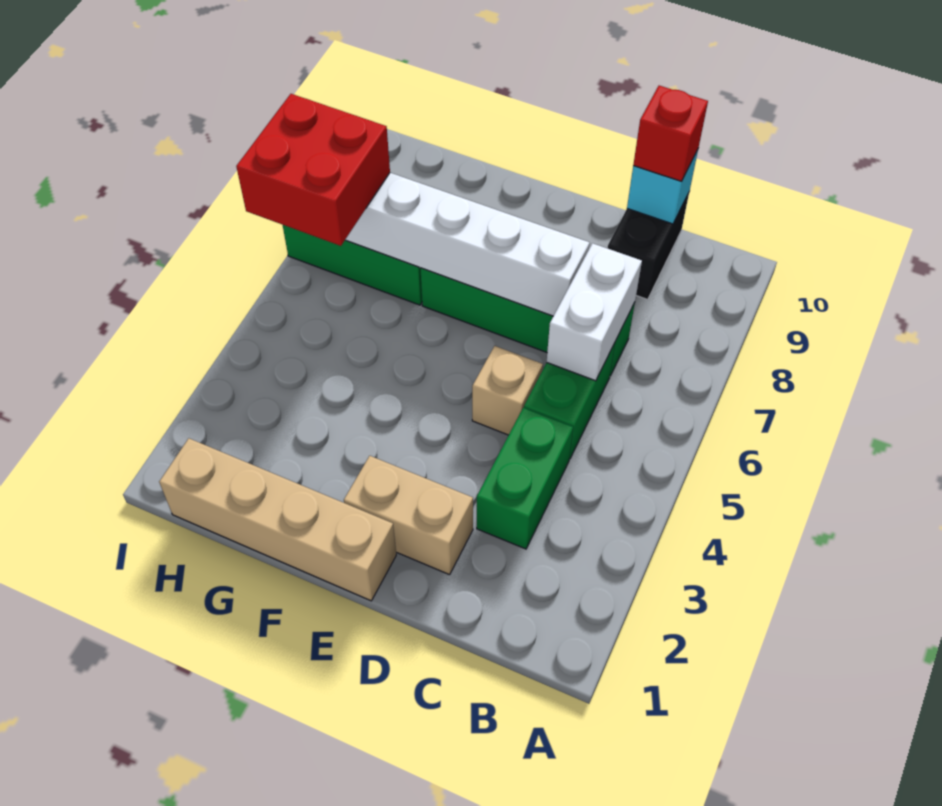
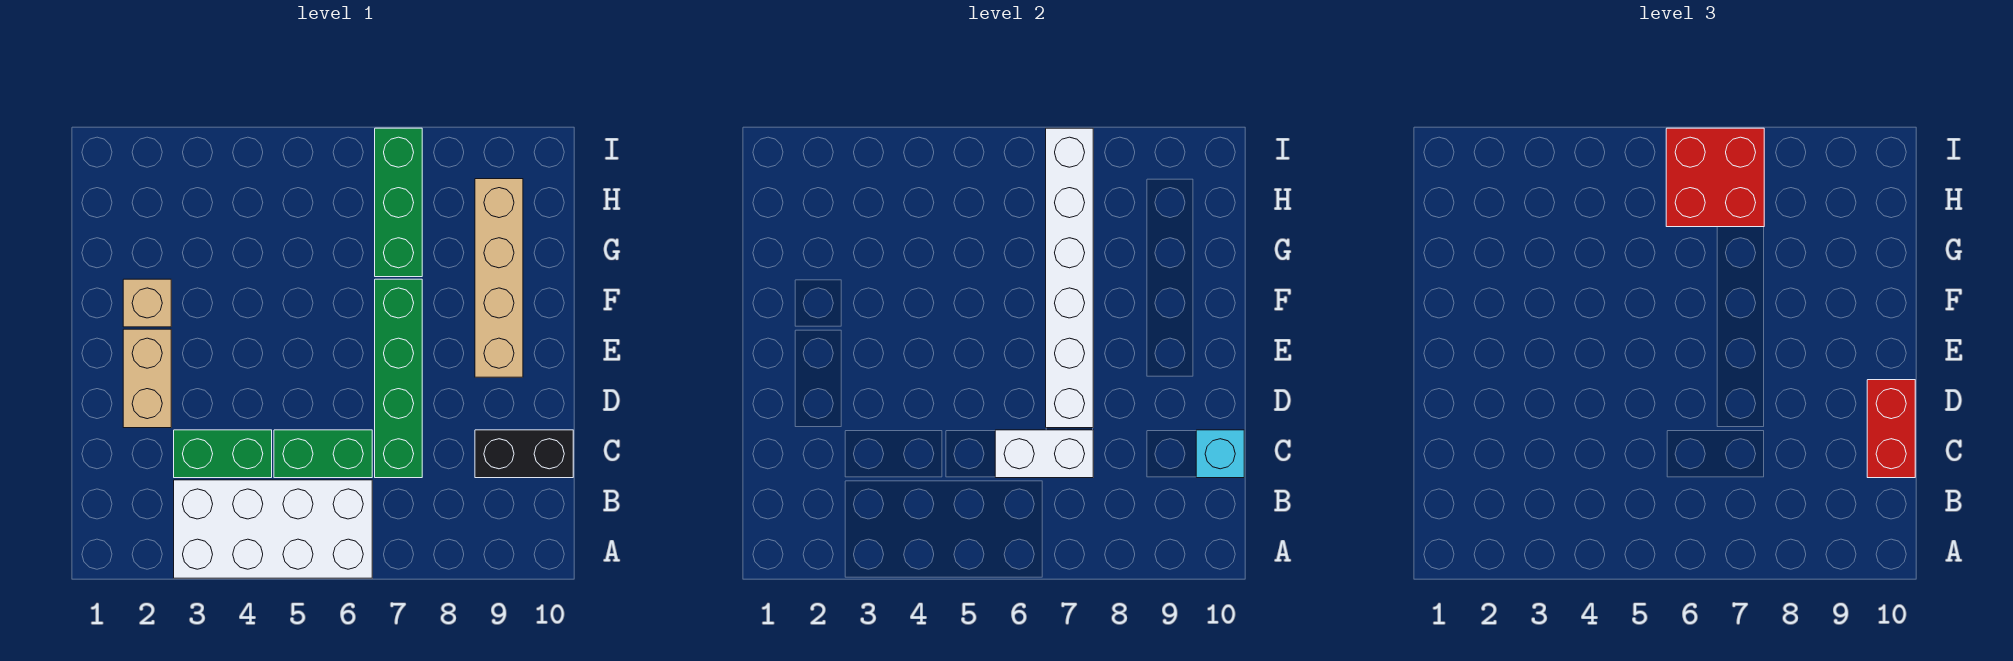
none -> white brick A3:B6 level 1
red brick C10 level 3 -> red brick C10:D10 level 3
tan brick D5 level 1 -> tan brick F2 level 1
tan brick E1:H1 level 1 -> tan brick E9:H9 level 1

